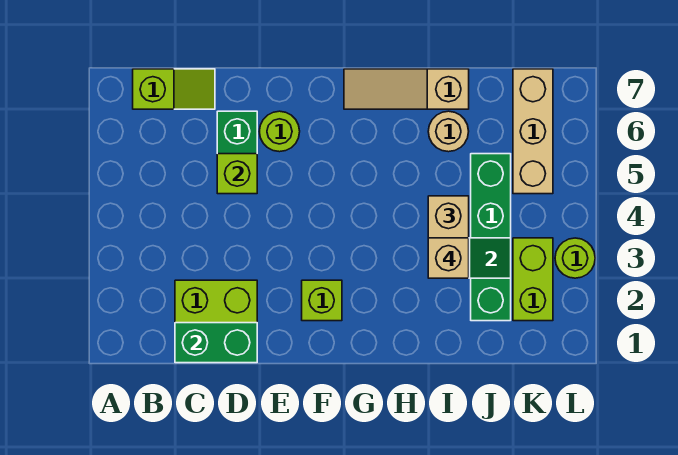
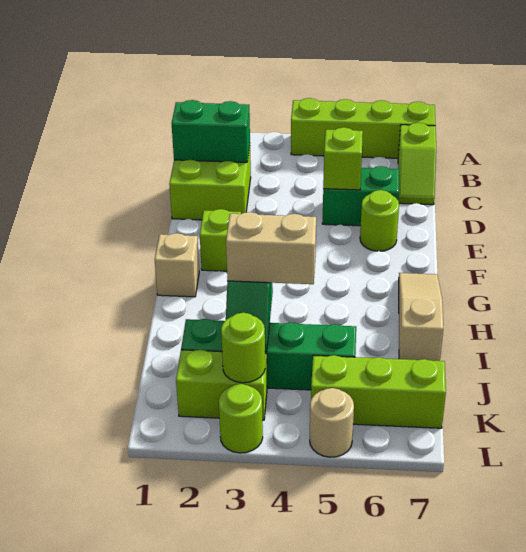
none -> lime brick A4:A7 level 1
green brick C1:D1 level 2 -> green brick C1:C2 level 2
tan brick I3 level 4 -> tan brick G1 level 1
tan round brick I6 level 1 -> tan round brick L5 level 1
none -> lime round brick K3 level 2
tan brick K5:K7 level 1 -> lime brick K5:K7 level 1

